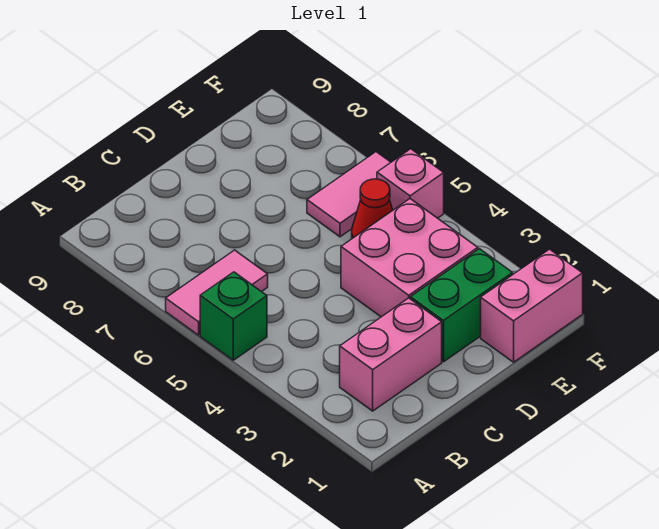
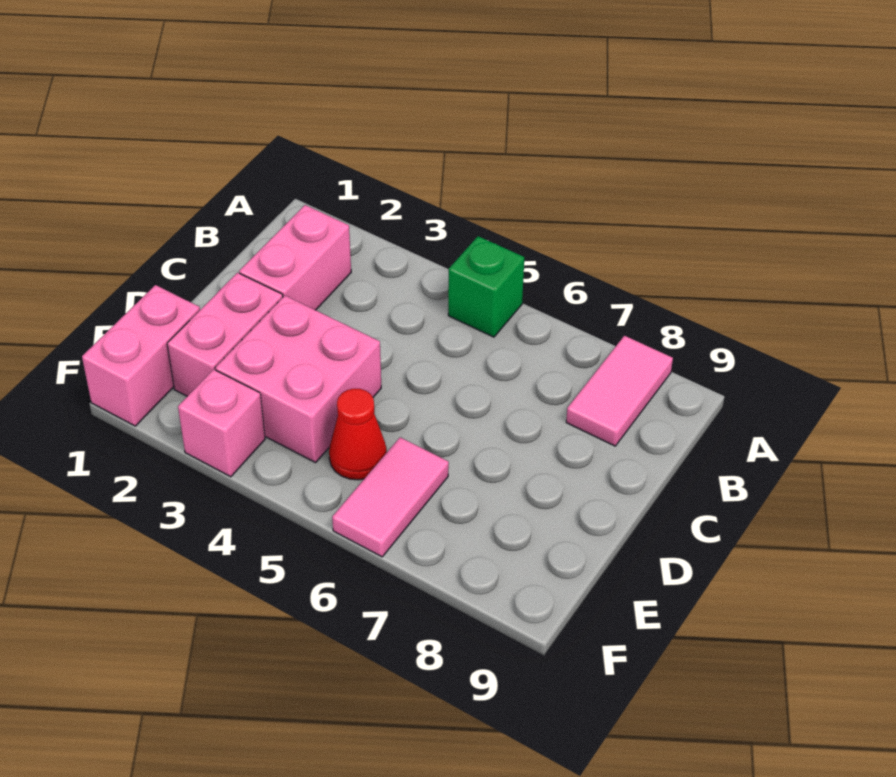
pink tile A6:B6 level 1 -> pink tile A8:B8 level 1
green brick D2:E2 level 1 -> pink brick D2:E2 level 1
pink brick F5 level 1 -> pink brick F3 level 1

